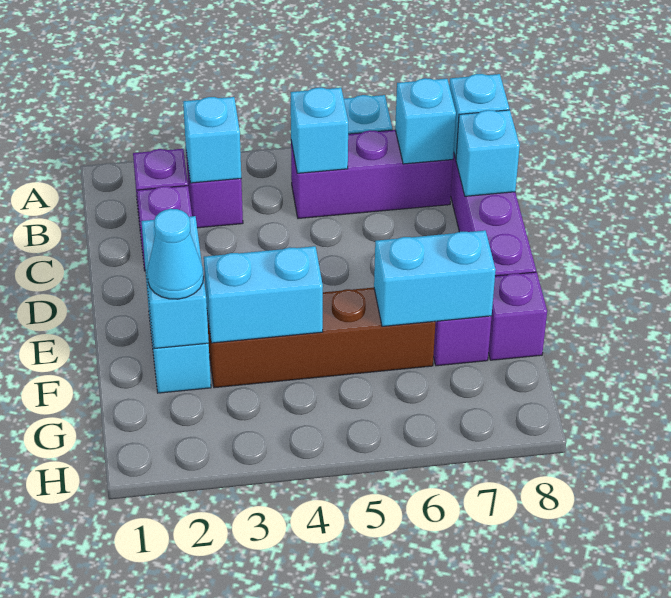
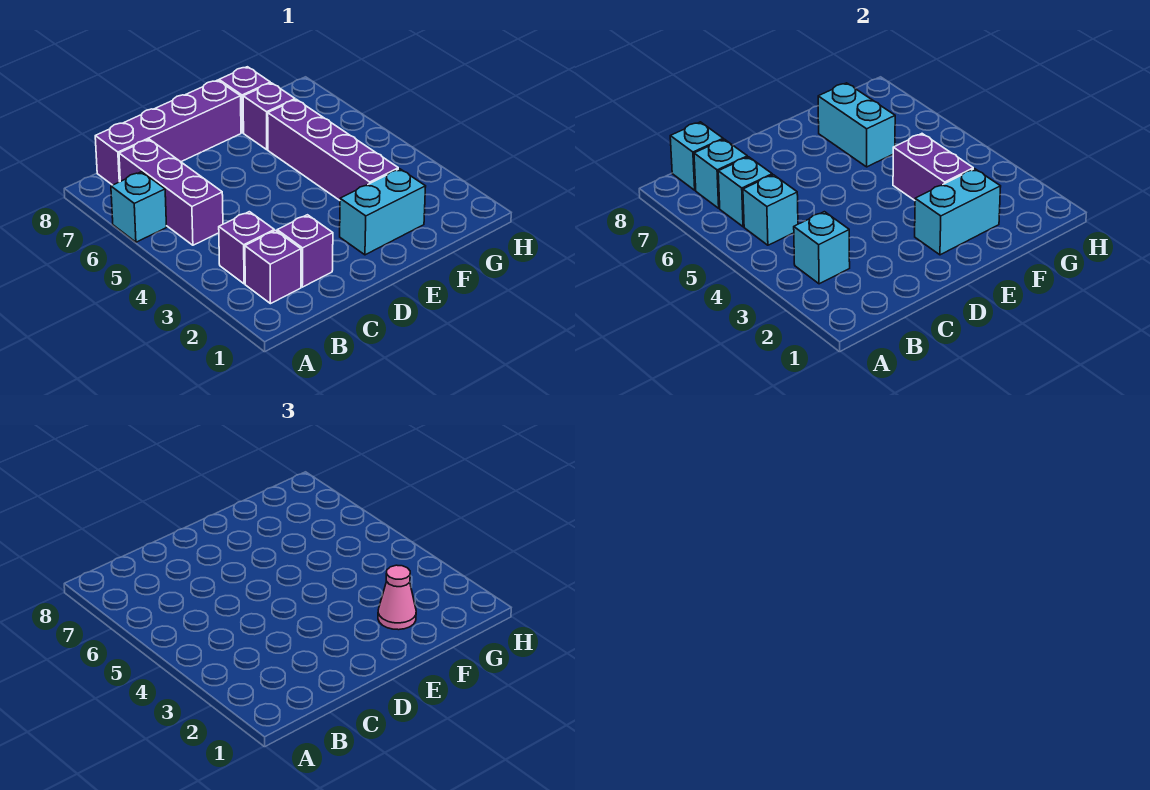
cyan brick C8 level 2 -> cyan brick B6 level 2
cyan cone F2 level 3 -> pink cone F2 level 3
brown brick F3:F6 level 1 -> purple brick F3:F6 level 1
cyan brick F3:F4 level 2 -> purple brick F3:F4 level 2

